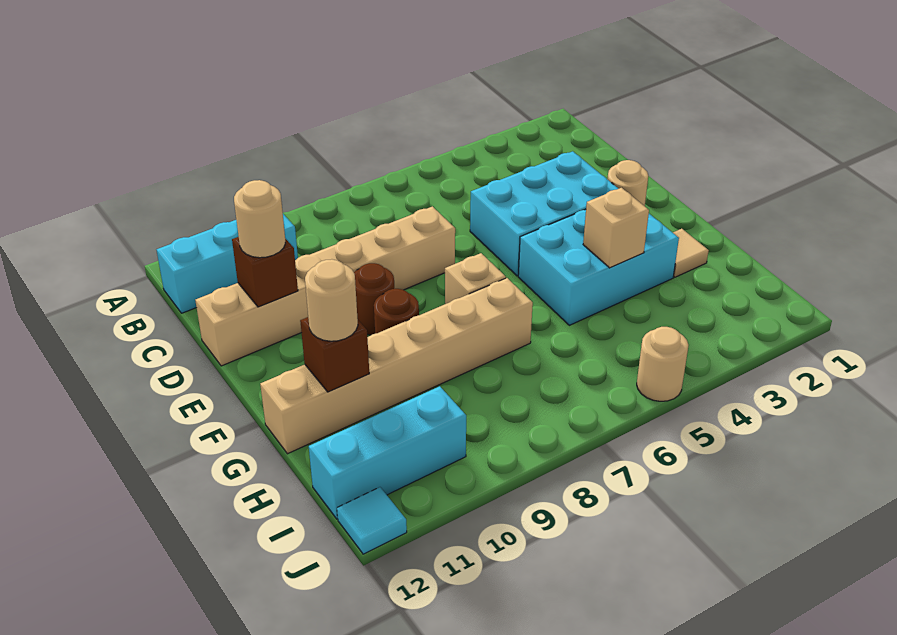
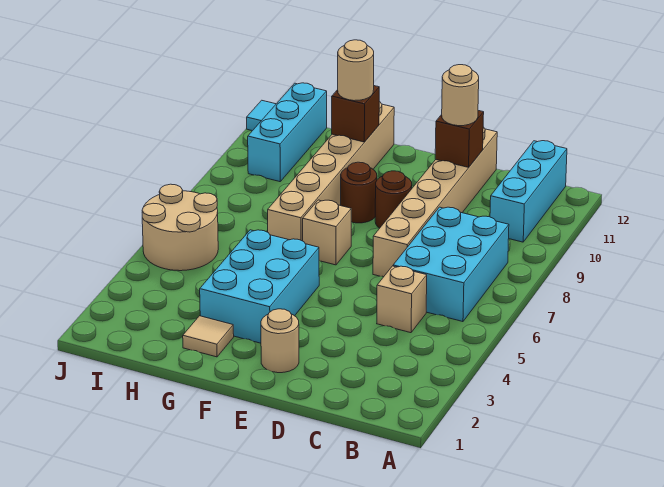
cyan brick D3:E5 level 1 -> cyan brick B6:C8 level 1
tan brick G4 level 2 -> tan brick C5 level 1
tan round brick J5 level 1 -> tan round brick I5:J6 level 1

